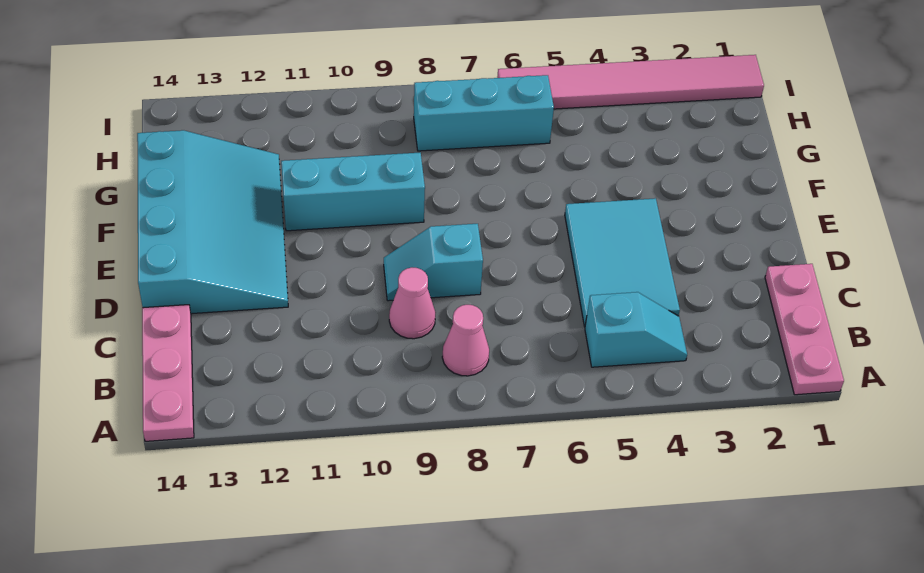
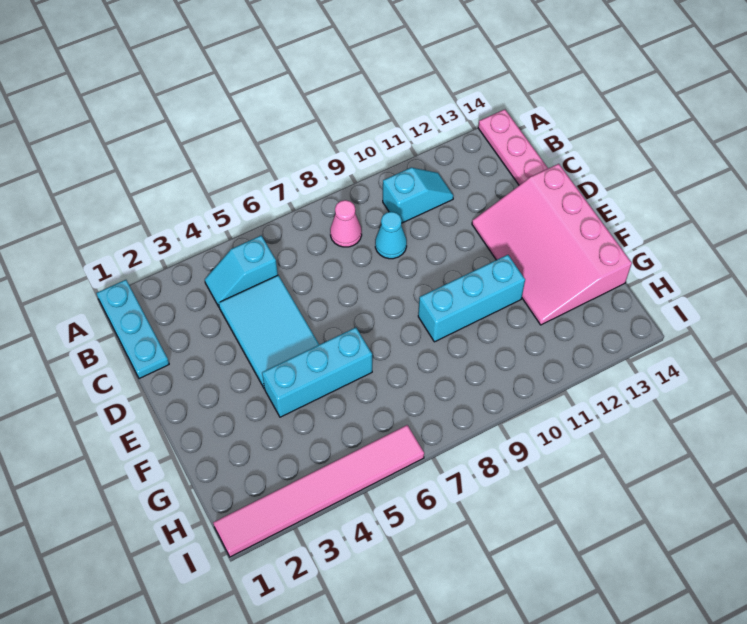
pink plate A1:C1 level 1 -> cyan plate A1:C1 level 1
pink cone C9 level 1 -> cyan cone C9 level 1
cyan slope D8:D9 level 1 top 8 -> cyan slope B10:B11 level 1 top 10
cyan slope D12:G14 level 1 top 14 -> pink slope D12:G14 level 1 top 14
cyan brick H6:H8 level 1 -> cyan brick F4:F6 level 1

